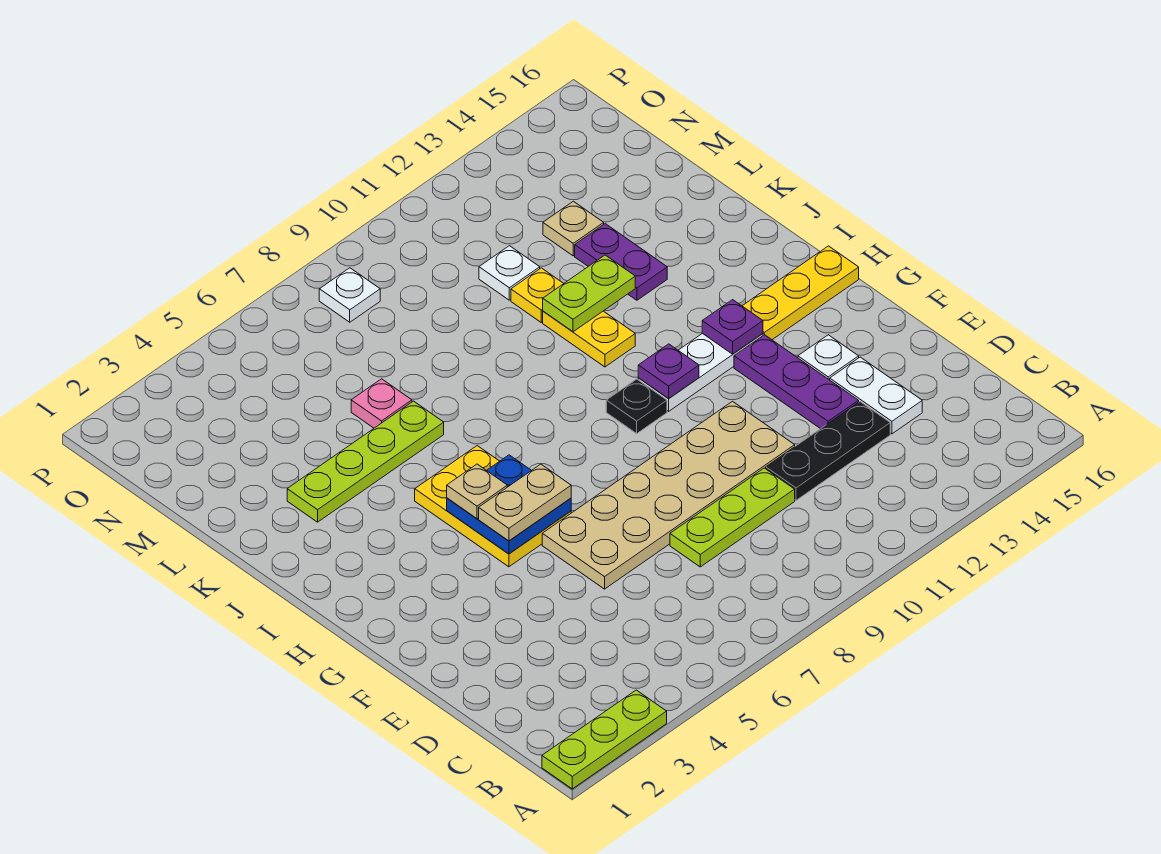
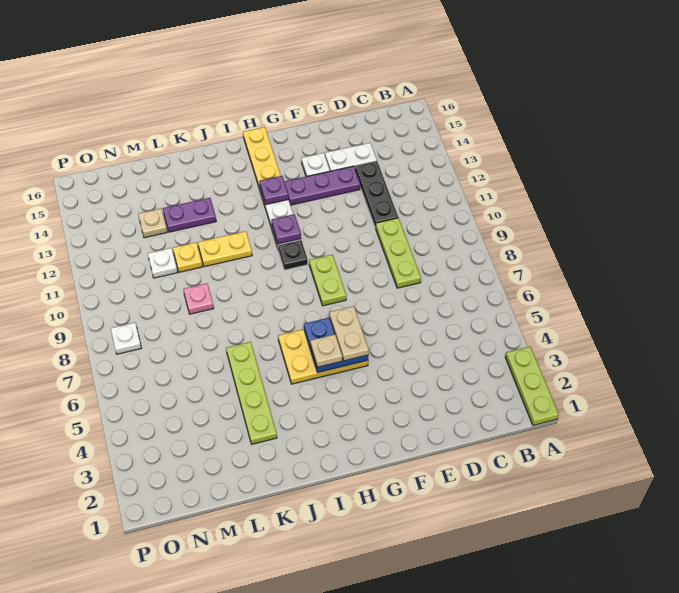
tan plate E6:F11 level 1 -> none
lime plate K11:K12 level 2 -> lime plate G8:G9 level 1
pink plate L6 level 1 -> pink plate L9 level 1

